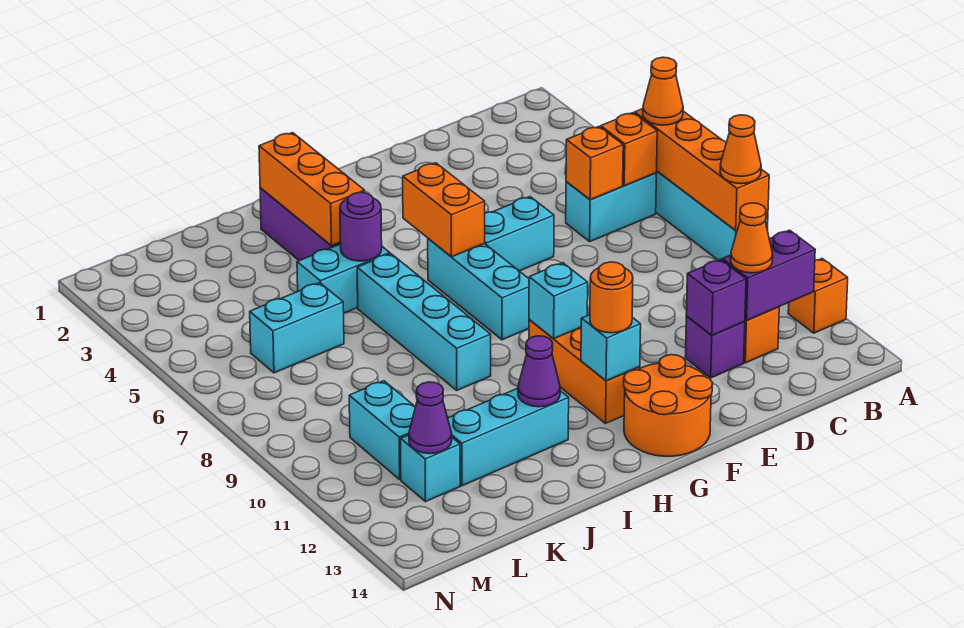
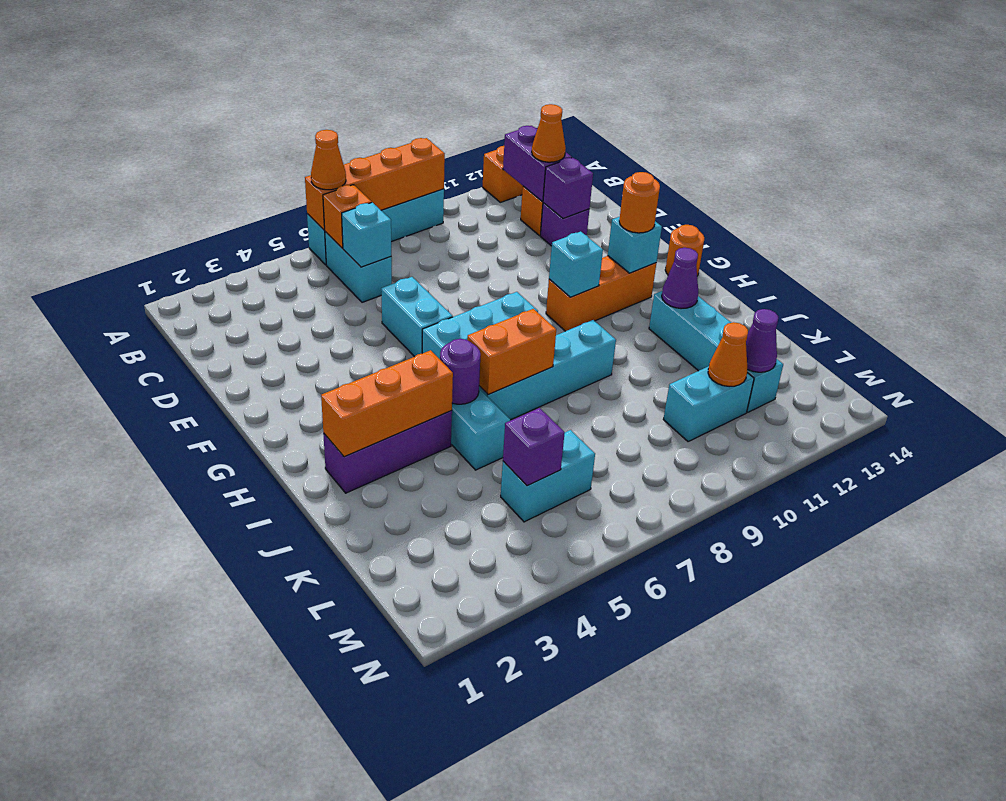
orange cone A9 level 3 -> orange cone L11 level 2
orange brick C6 level 2 -> cyan brick C6 level 2
orange round brick F13:G14 level 1 -> orange round brick G14 level 1
orange brick G5:G6 level 2 -> orange brick I6:I7 level 2
cyan brick K6:L6 level 1 -> cyan brick L5:L6 level 1
none -> purple brick L5 level 2

